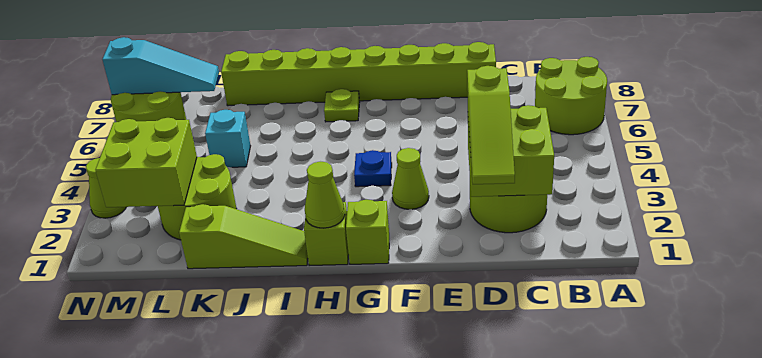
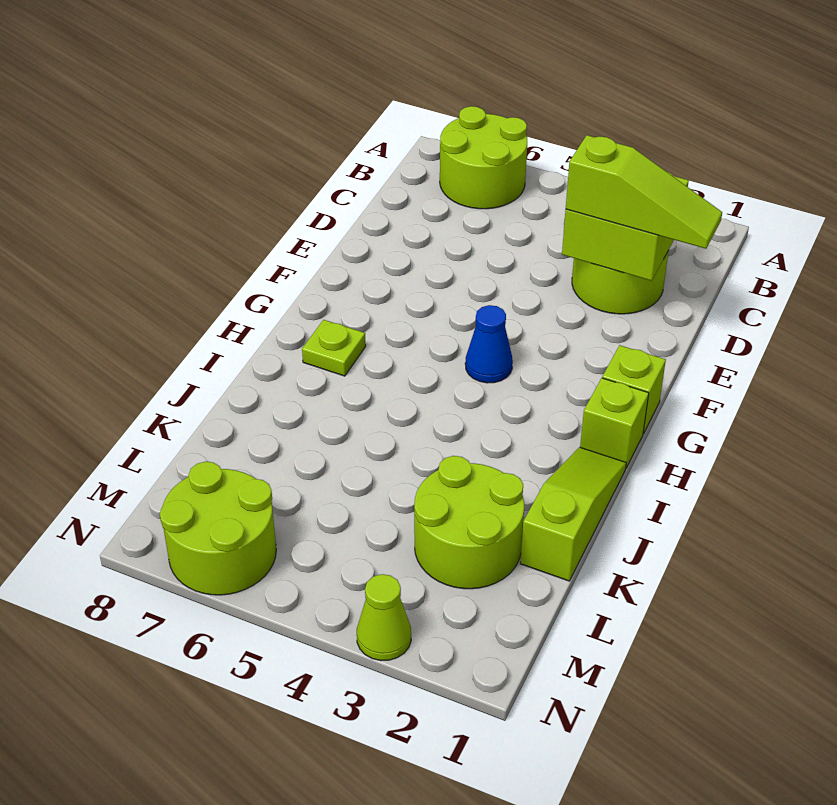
lime brick D8:K8 level 1 -> none
lime cone F3 level 1 -> none
blue plate G4 level 1 -> blue cone G4 level 1
lime cone H1 level 2 -> none
cyan brick K5 level 1 -> none
lime brick L2:M3 level 2 -> none
cyan slope L7:N7 level 2 top N -> none

